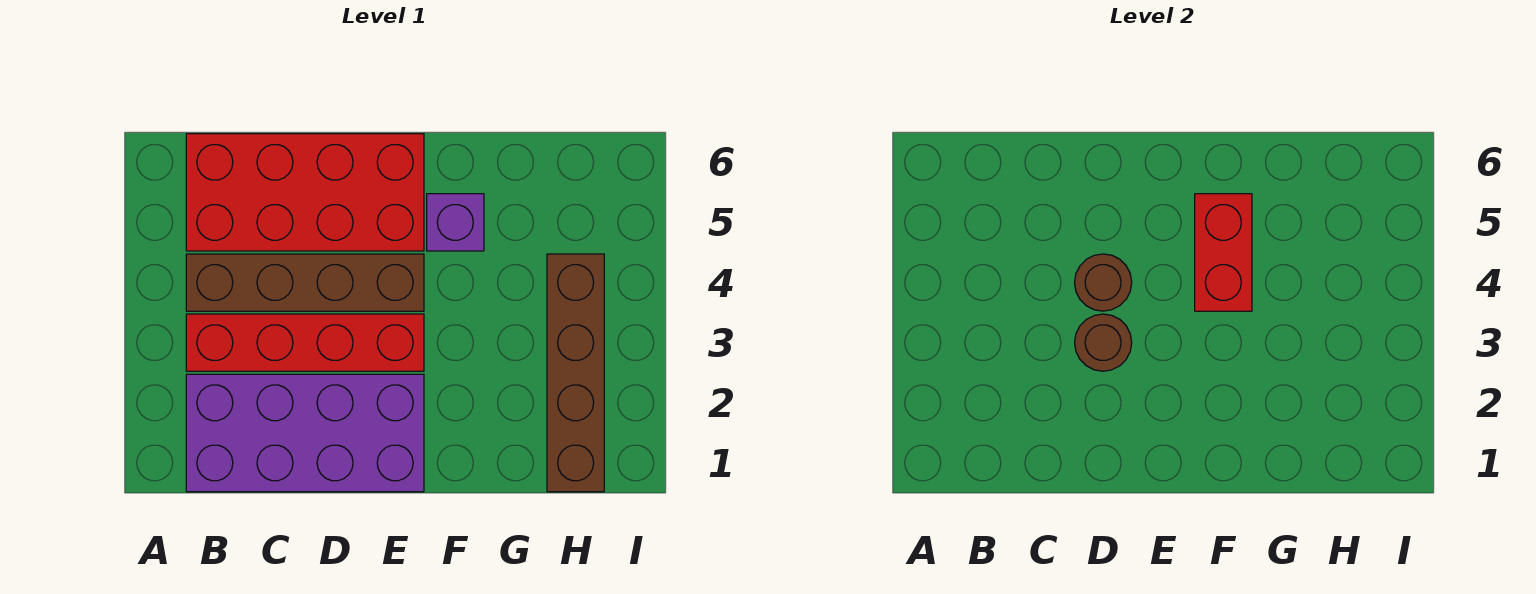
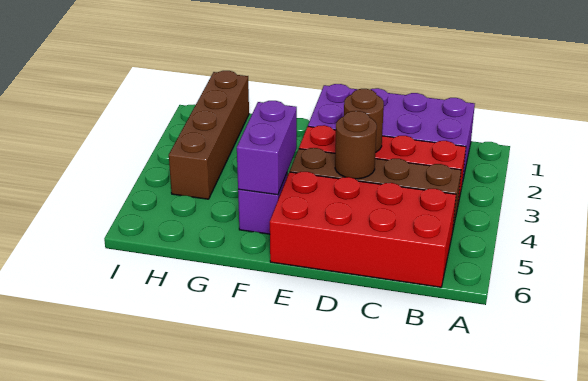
red brick F4:F5 level 2 -> purple brick F4:F5 level 2

